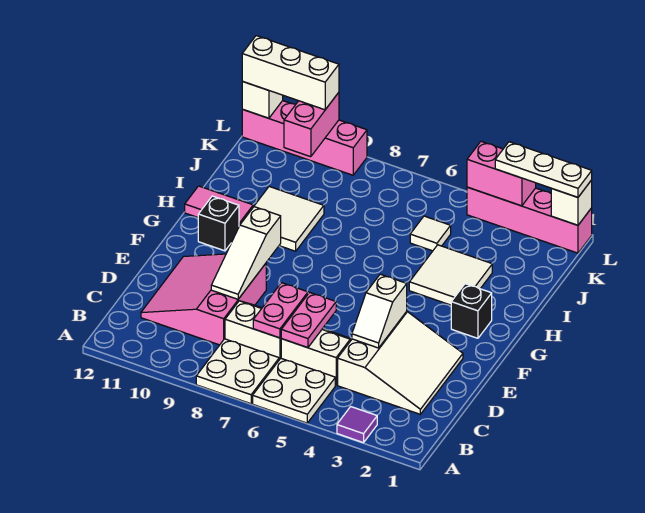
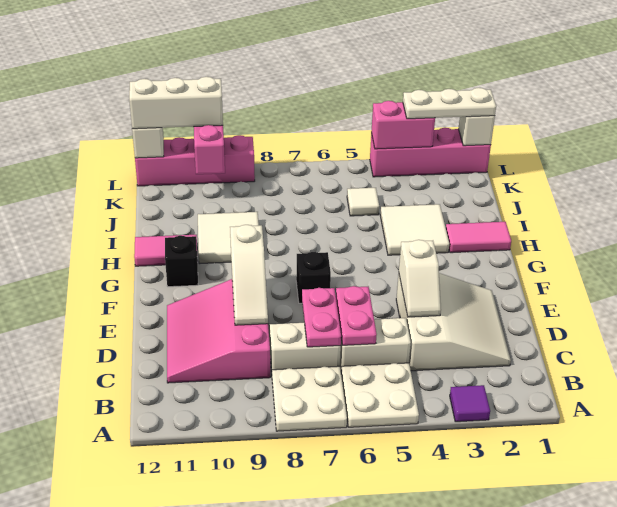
black brick G2 level 1 -> black brick F7 level 1
none -> pink tile H1:H2 level 1

